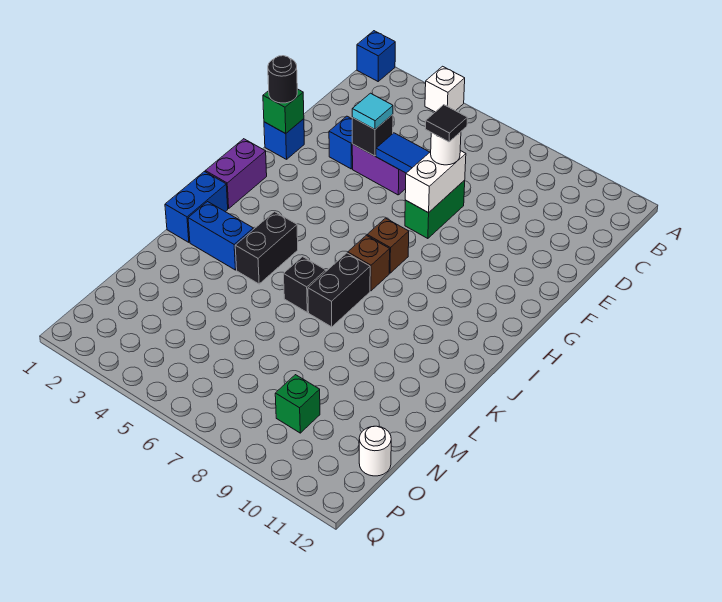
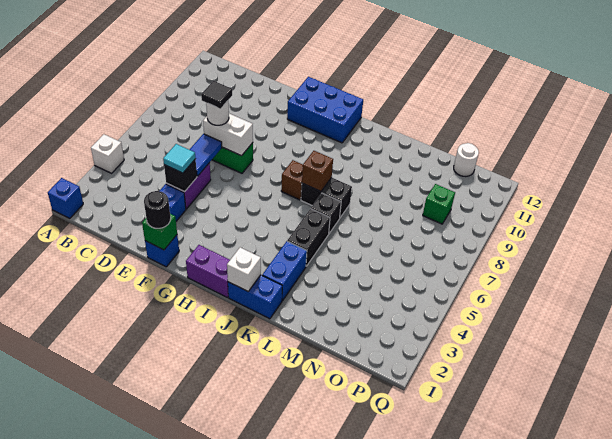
none -> blue brick G11:I12 level 1
brown brick H7 level 1 -> brown brick J7 level 2
none -> white brick J1 level 2
black brick J4:K4 level 1 -> black brick K4:K5 level 1

